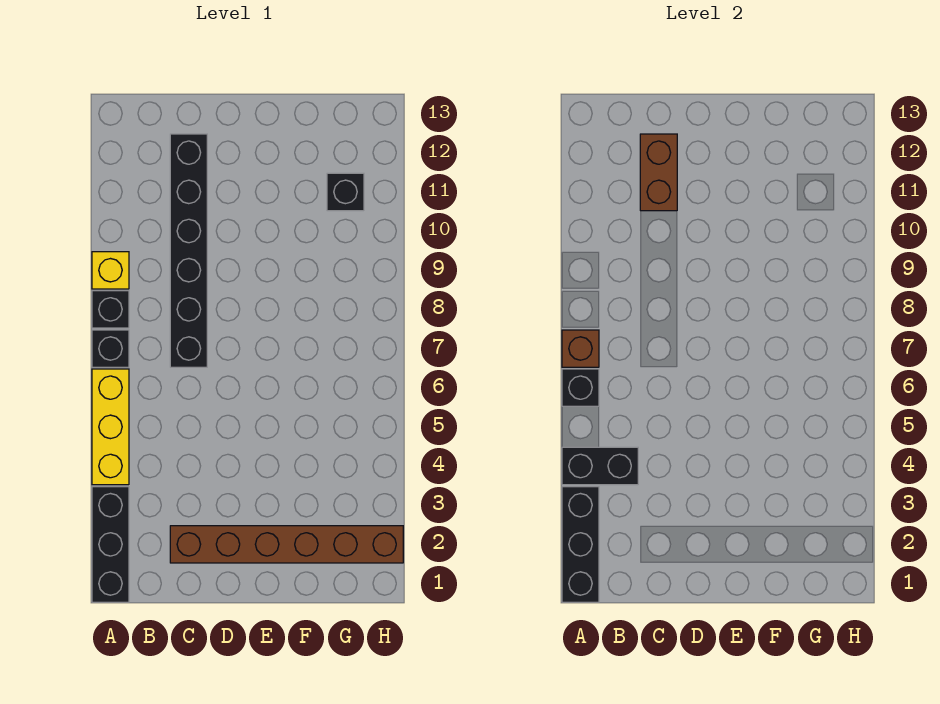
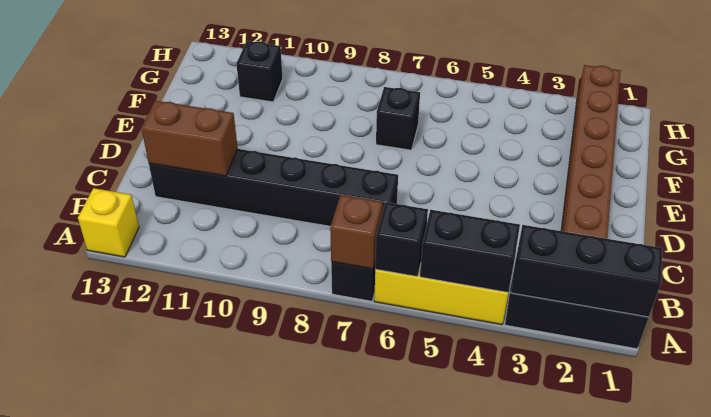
black brick A4:B4 level 2 -> black brick A4:A5 level 2
black brick A8 level 1 -> black brick F7 level 1
yellow brick A9 level 1 -> yellow brick A13 level 1

